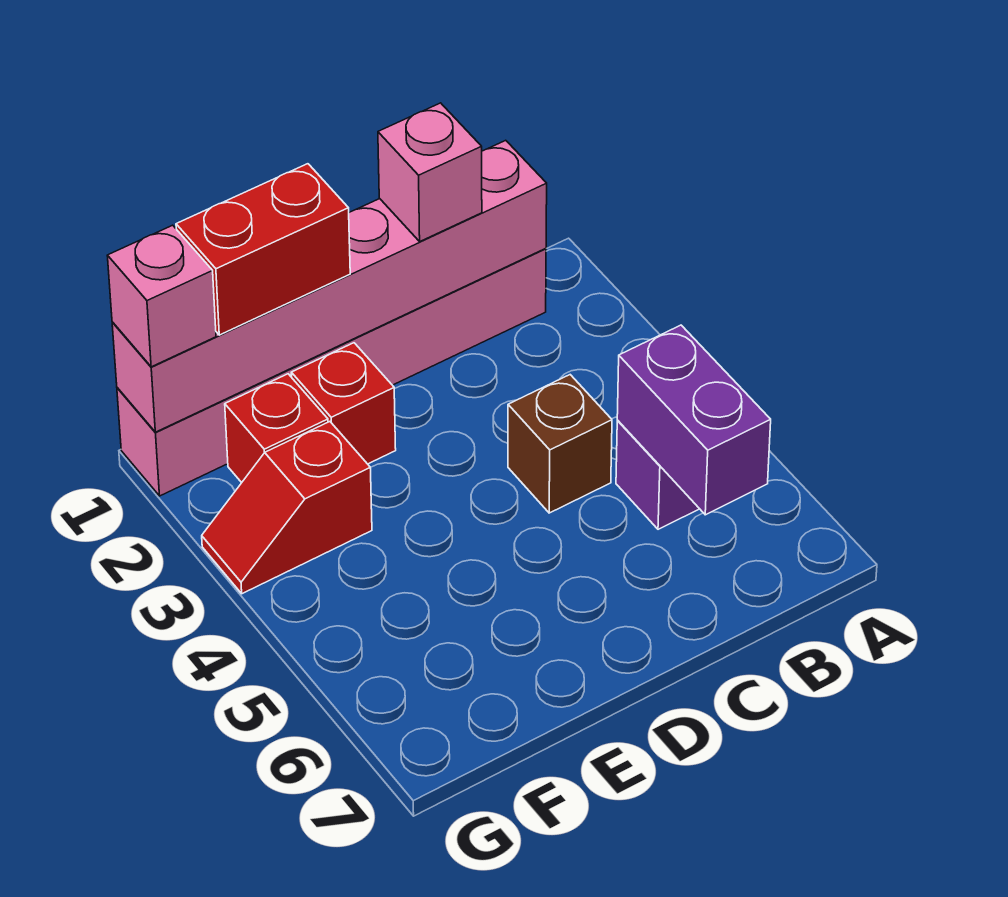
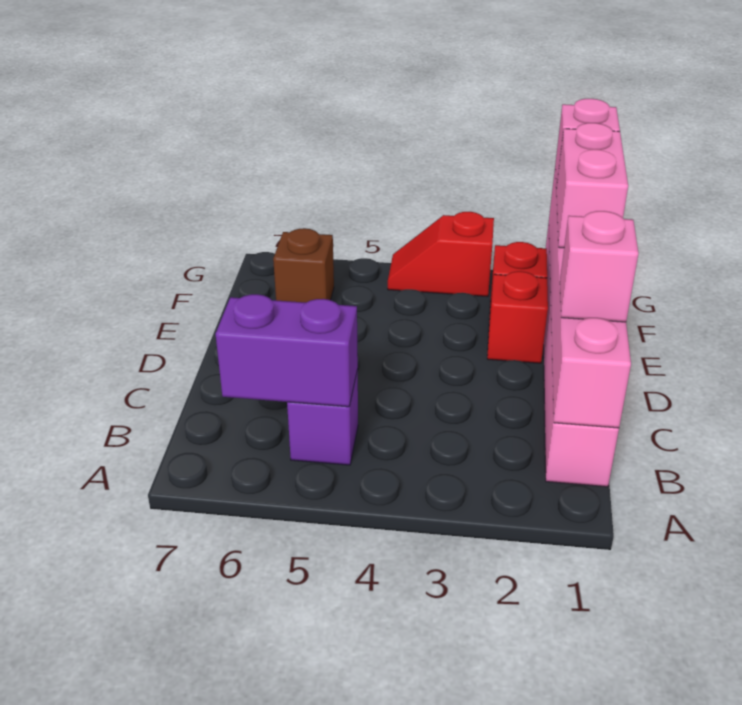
brown brick C4 level 1 -> brown brick F6 level 1
red brick E1:F1 level 3 -> pink brick E1:F1 level 3
red slope F3:G3 level 1 top F -> red slope G3:G4 level 1 top 3

